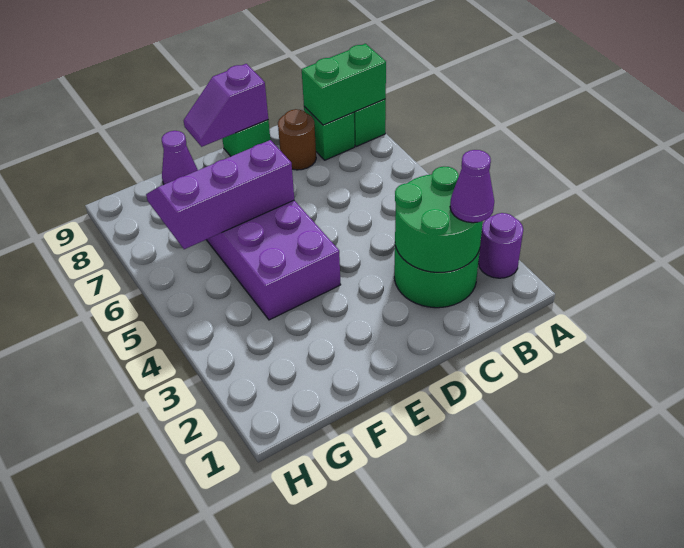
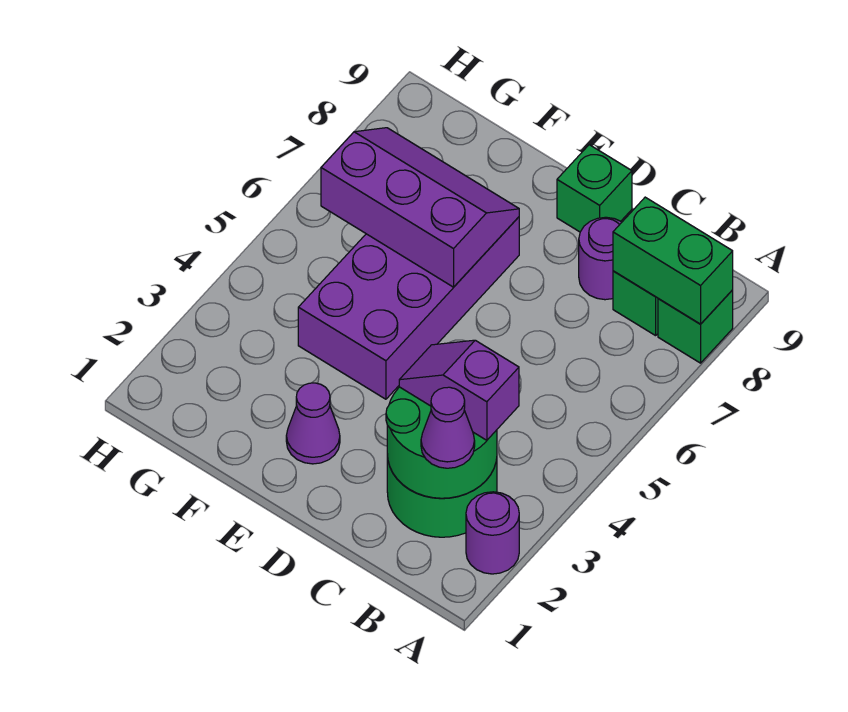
brown round brick C8 level 1 -> purple round brick C8 level 1
purple slope D9:E9 level 2 top D -> purple slope B3:C3 level 3 top B
purple cone F9 level 1 -> purple cone E2 level 1

